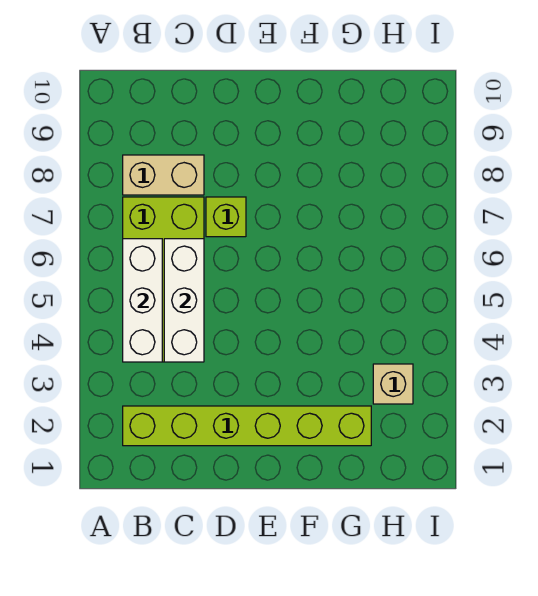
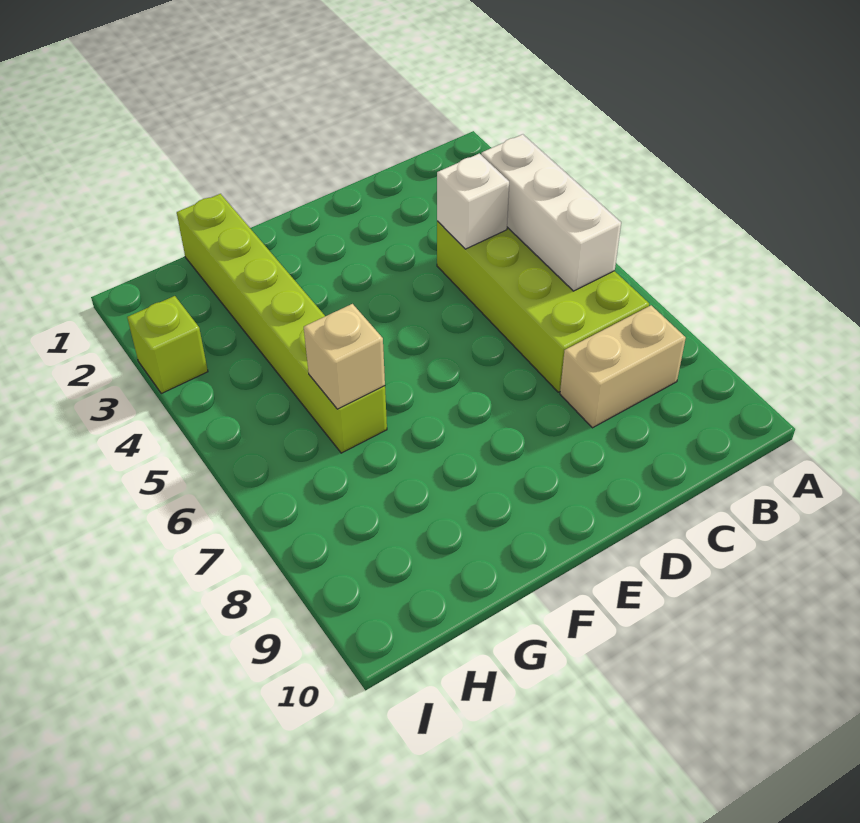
lime brick B2:G2 level 1 -> lime brick G1:G6 level 1
white brick C4:C6 level 2 -> white brick C4 level 2
lime brick D7 level 1 -> lime brick I3 level 1
tan brick H3 level 1 -> tan brick G6 level 2

